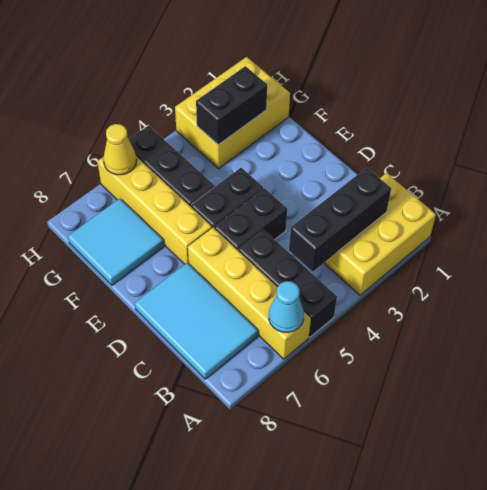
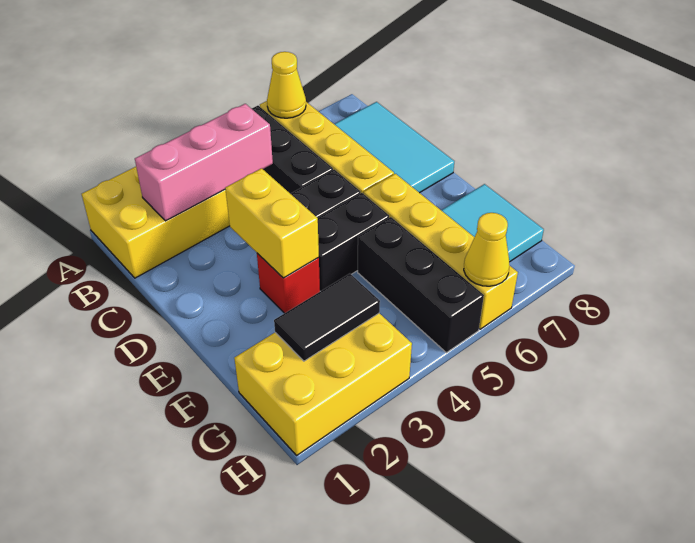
cyan cone A6 level 2 -> yellow cone A6 level 2
black brick B2:B4 level 2 -> pink brick B2:B4 level 2
none -> yellow brick D3:E3 level 2
none -> red brick E3 level 1
black brick G2:G3 level 2 -> black tile G2:G3 level 2

